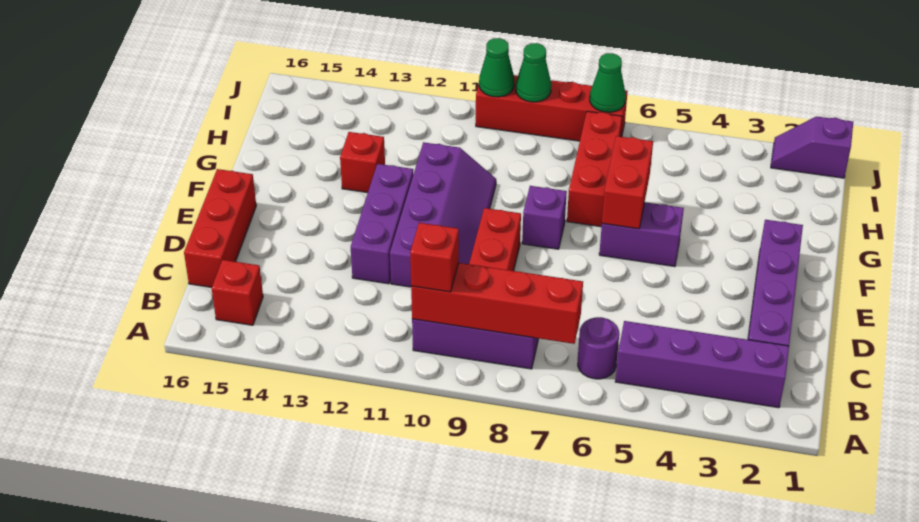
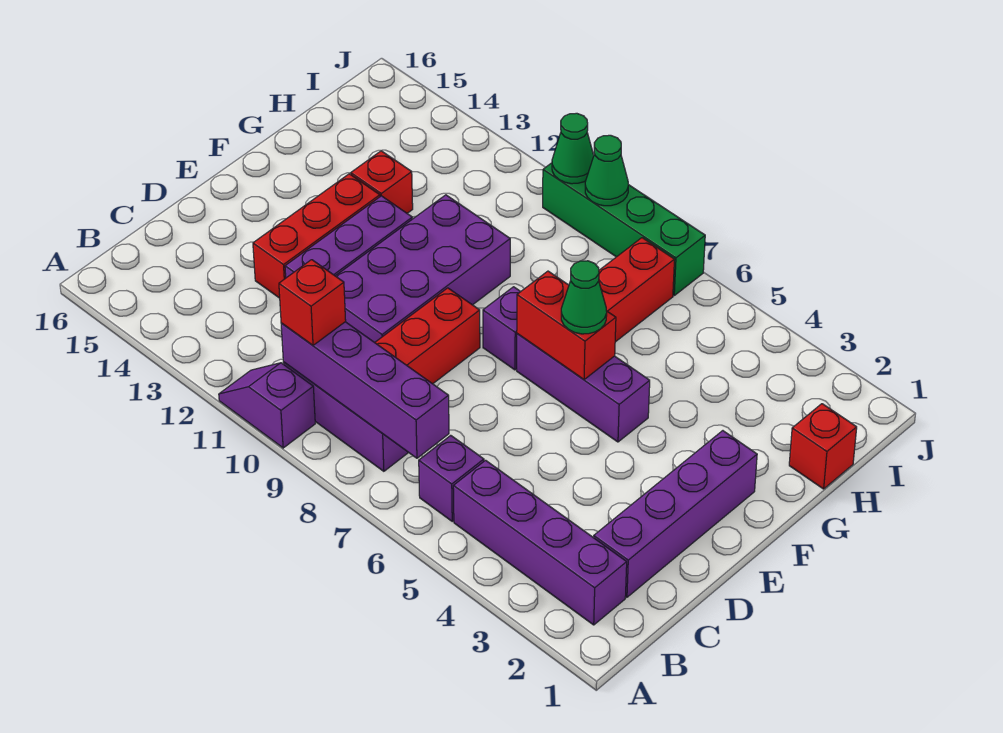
purple round brick B6 level 1 -> purple brick B6 level 1
red brick B7:B10 level 2 -> purple brick B7:B10 level 2
red brick B15 level 1 -> red brick H1 level 1
red brick C16:E16 level 1 -> red brick D13:F13 level 1
purple slope D10:G11 level 1 top 11 -> purple brick D10:G11 level 1
purple brick F5:F6 level 1 -> purple brick F5:F7 level 1
red brick F6:G6 level 2 -> red brick F6:F7 level 2
purple slope J1:J2 level 1 top 1 -> purple slope A10:A11 level 1 top 10
red brick J7:J10 level 1 -> green brick J7:J10 level 1
green cone J7 level 2 -> green cone F6 level 3

